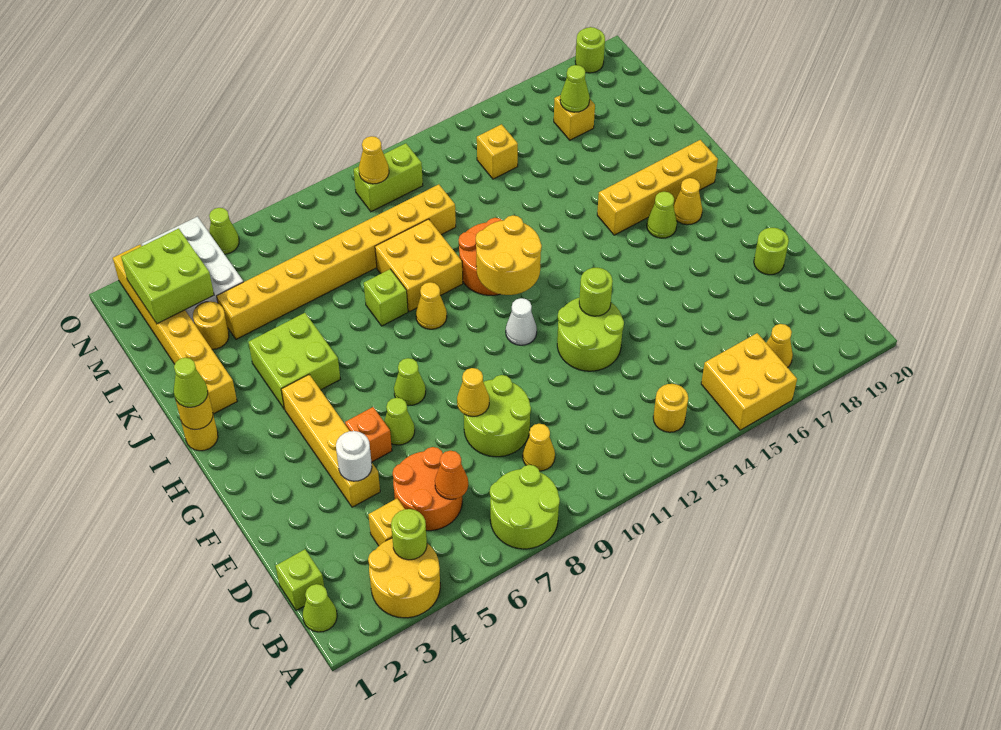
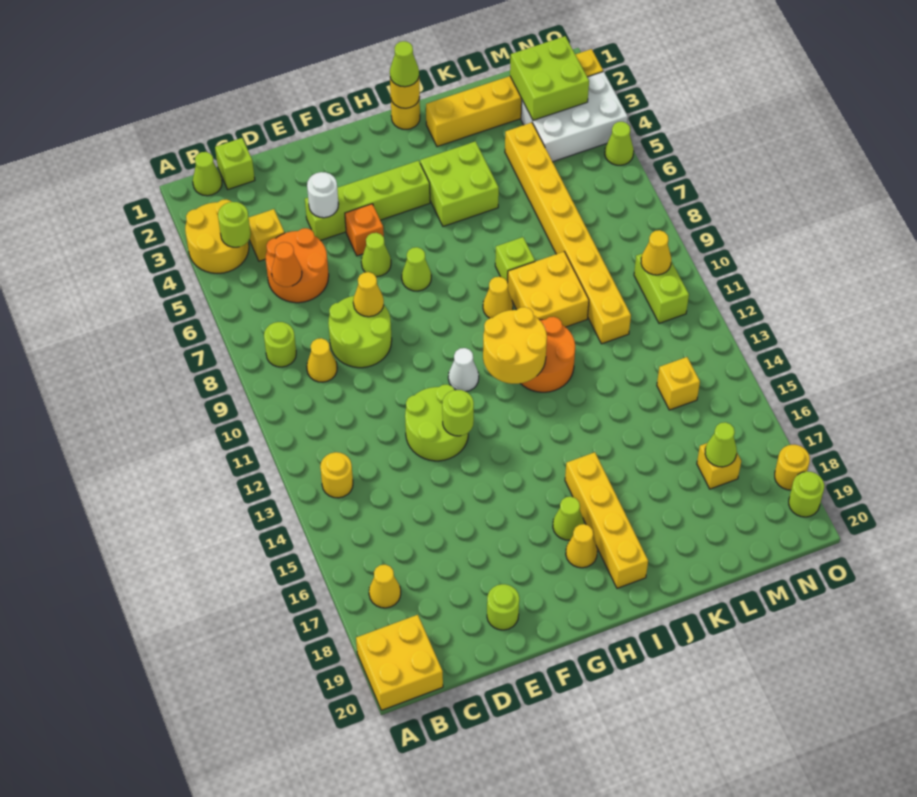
lime round brick A7:B8 level 1 -> lime round brick B8 level 1
yellow brick A15:B16 level 1 -> yellow brick A19:B20 level 1
yellow brick E4:H4 level 1 -> lime brick E4:H4 level 1
yellow round brick L3 level 1 -> yellow round brick O18 level 1

